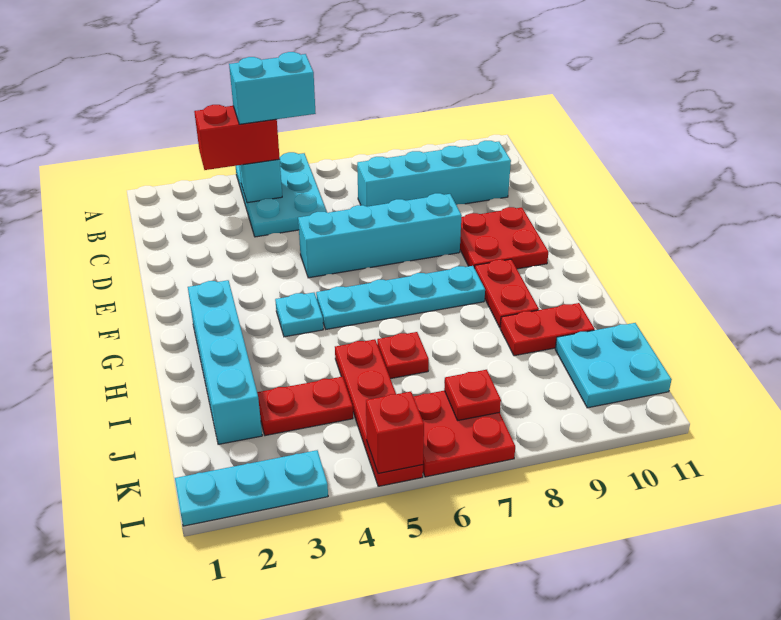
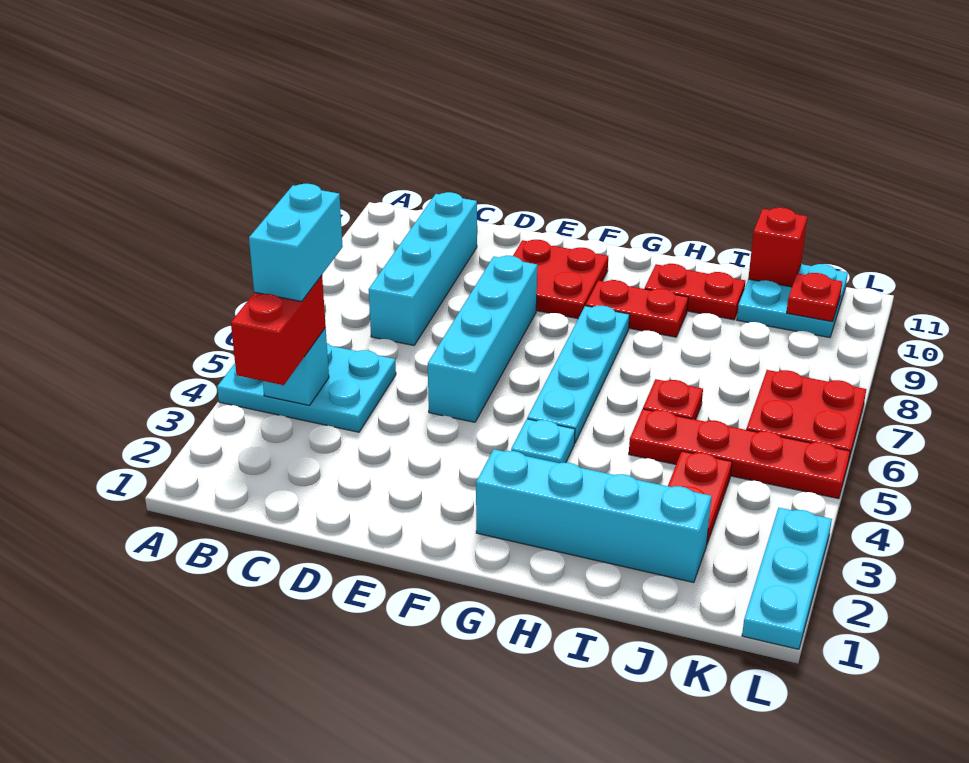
red plate I9:I10 level 1 -> red plate H10:I10 level 1
red plate K7 level 2 -> red plate K10 level 2
red brick L5 level 2 -> red brick J11 level 2

